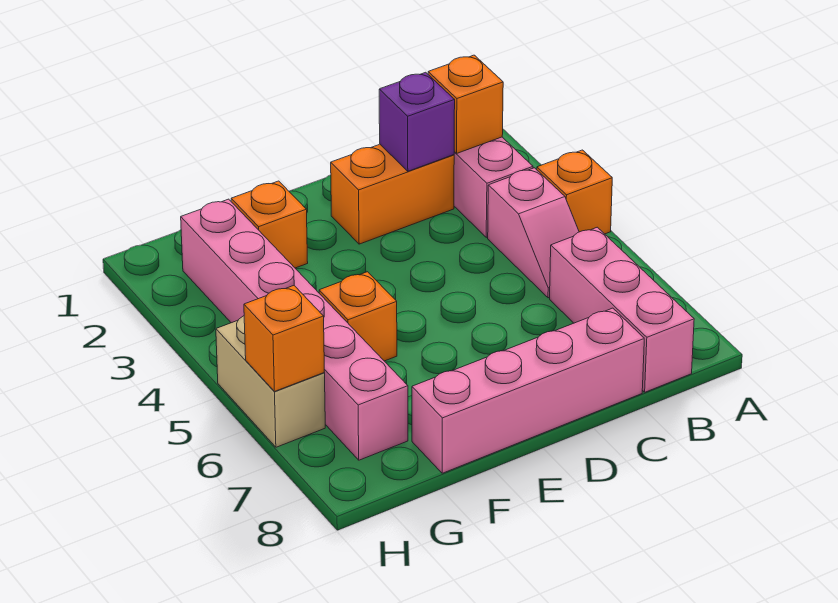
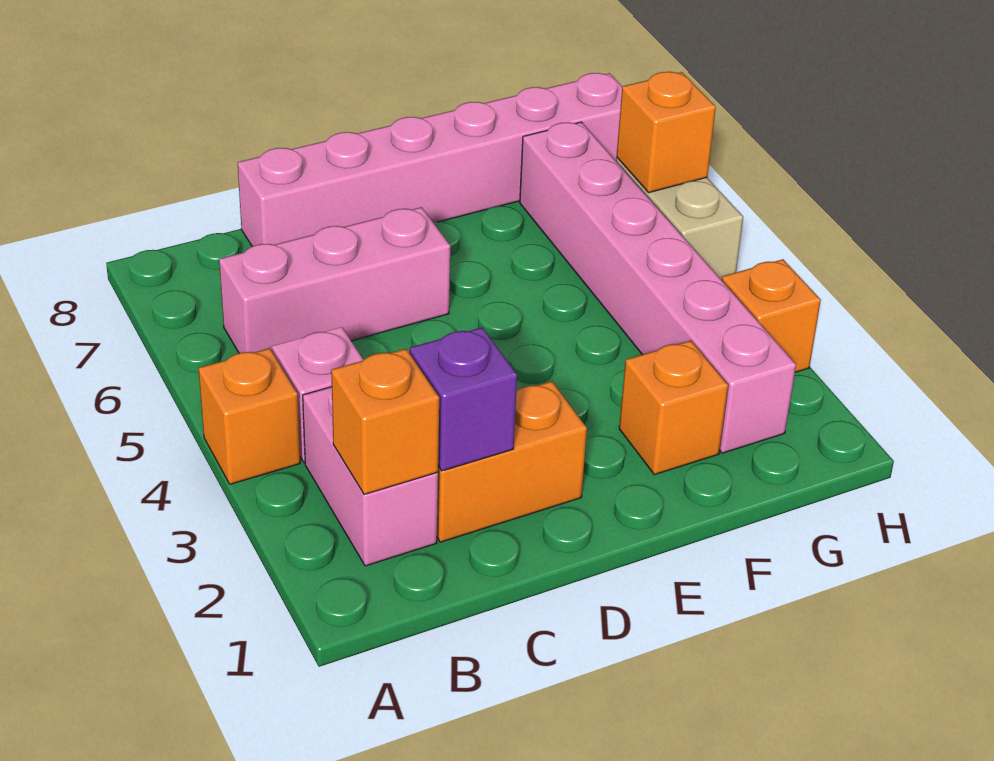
pink brick B6:B8 level 1 -> pink brick B6:D6 level 1
pink brick C8:F8 level 1 -> pink brick C8:H8 level 1
orange brick F5 level 1 -> orange brick H3 level 1

